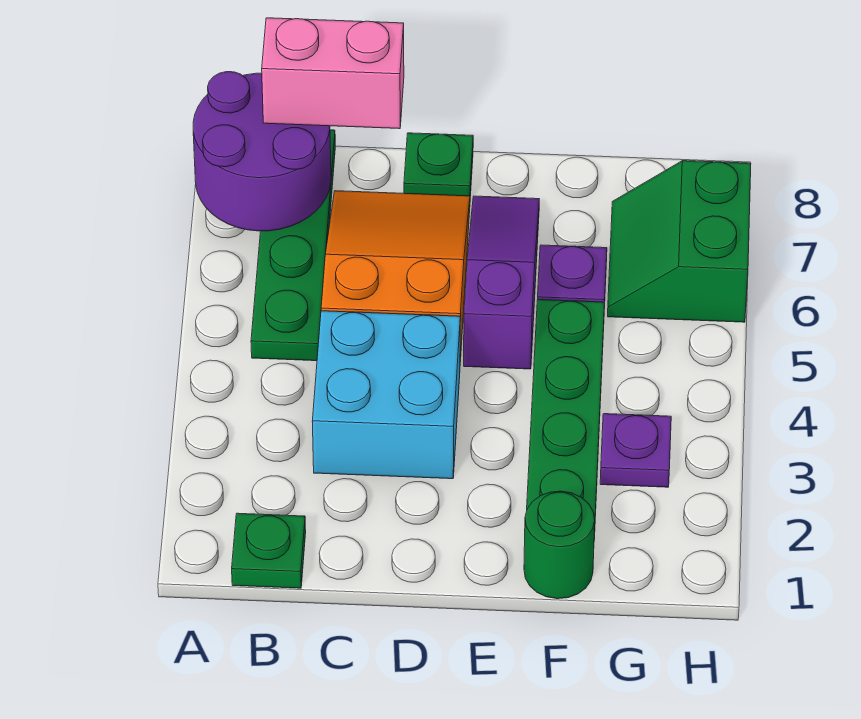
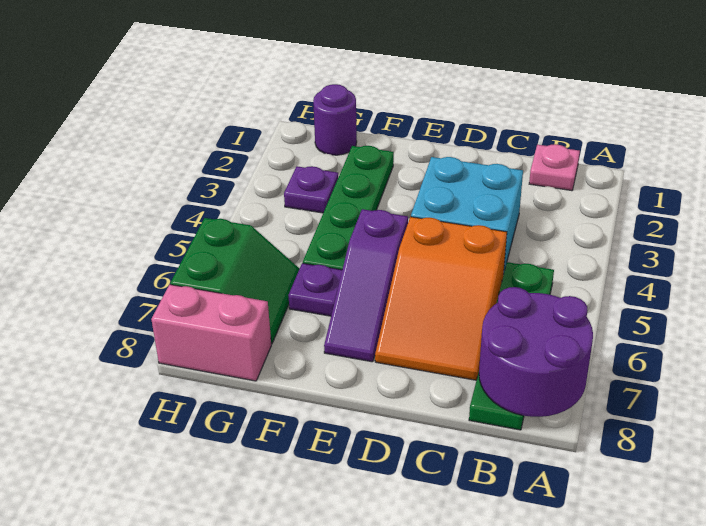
green plate B1 level 1 -> pink plate B1 level 1
pink brick B8:C8 level 3 -> pink brick G8:H8 level 1
green plate D8 level 1 -> none
green round brick F1 level 1 -> none
none -> purple round brick G1 level 1

